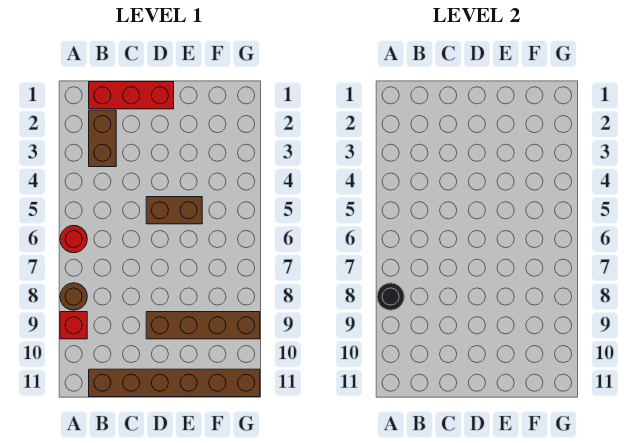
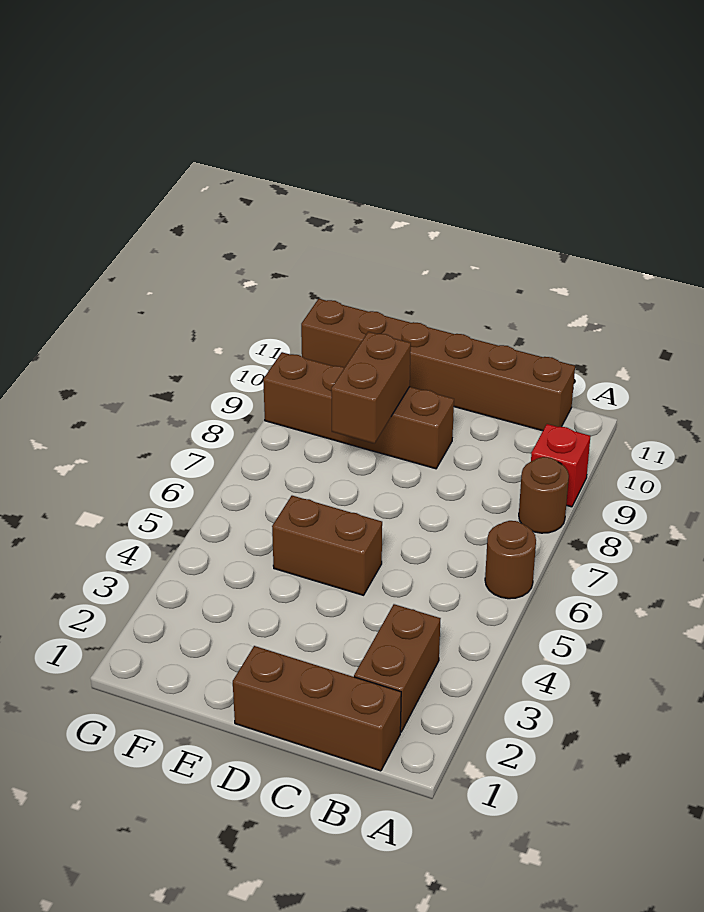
red round brick A6 level 1 -> brown round brick A6 level 1
black round brick A8 level 2 -> none
red brick B1:D1 level 1 -> brown brick B1:D1 level 1
none -> brown brick E8:E9 level 2

